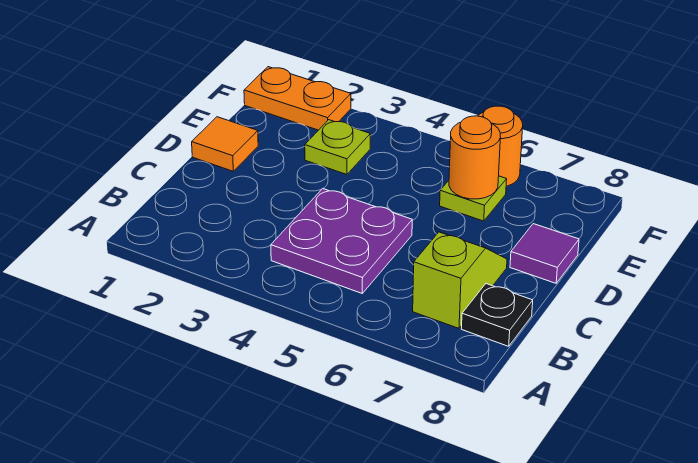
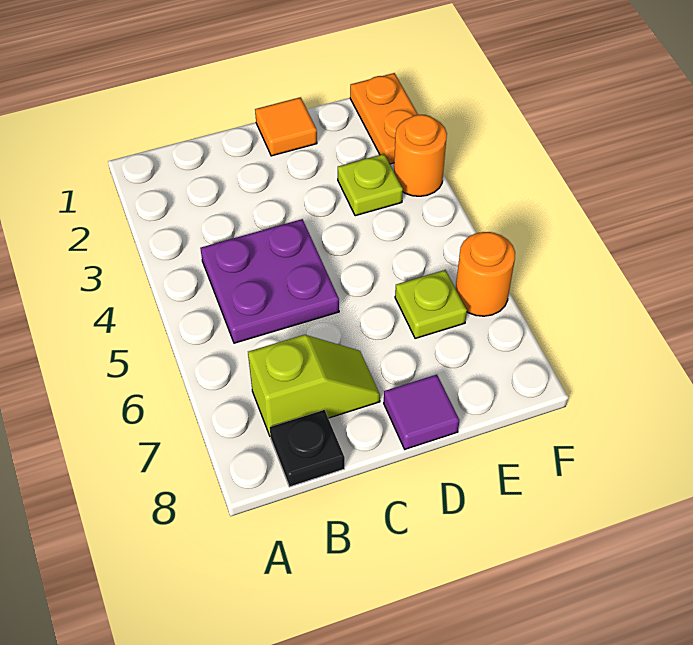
orange round brick E6 level 2 -> orange round brick F3 level 1

